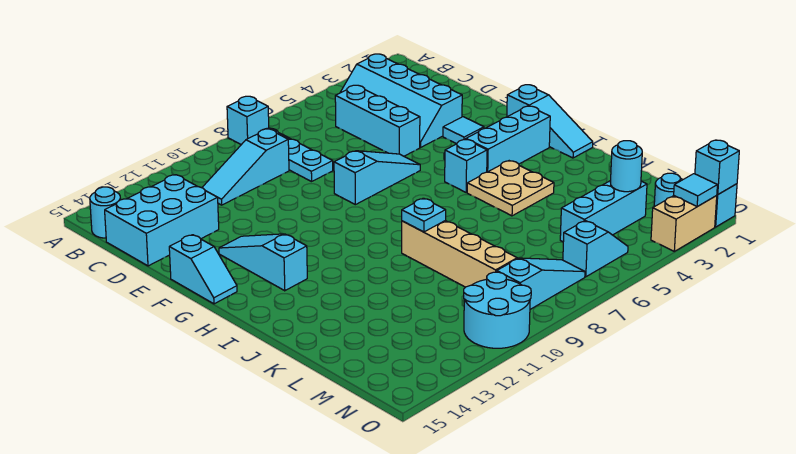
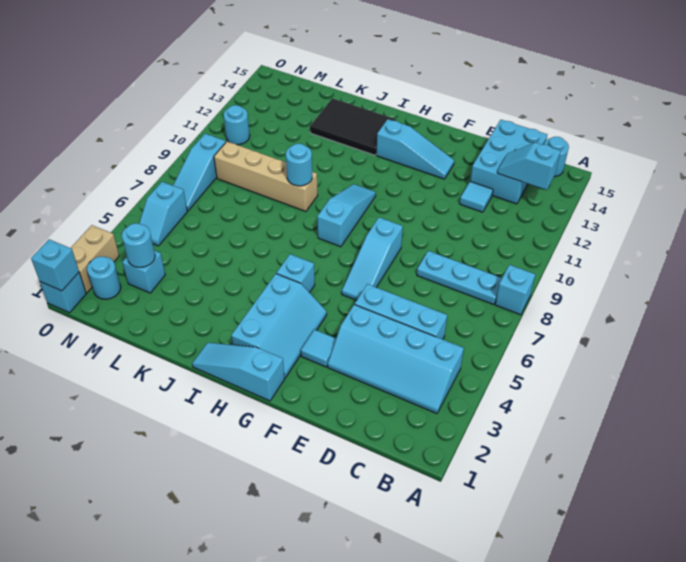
cyan slope B3:E4 level 1 top 3 -> cyan slope B3:E4 level 1 top 4
cyan slope C9:C11 level 1 top 9 -> cyan slope H8:H10 level 1 top 8
cyan slope F15:G15 level 1 top F -> cyan slope B13:C13 level 2 top B
tan plate I4:J5 level 1 -> none
none -> black tile I13:K14 level 1
cyan plate J9 level 2 -> cyan round brick J9 level 2
cyan brick M3:M5 level 1 -> cyan brick M3 level 1
cyan round brick N10:O11 level 1 -> cyan round brick N11 level 1
cyan tile O2 level 2 -> cyan tile D12 level 1

